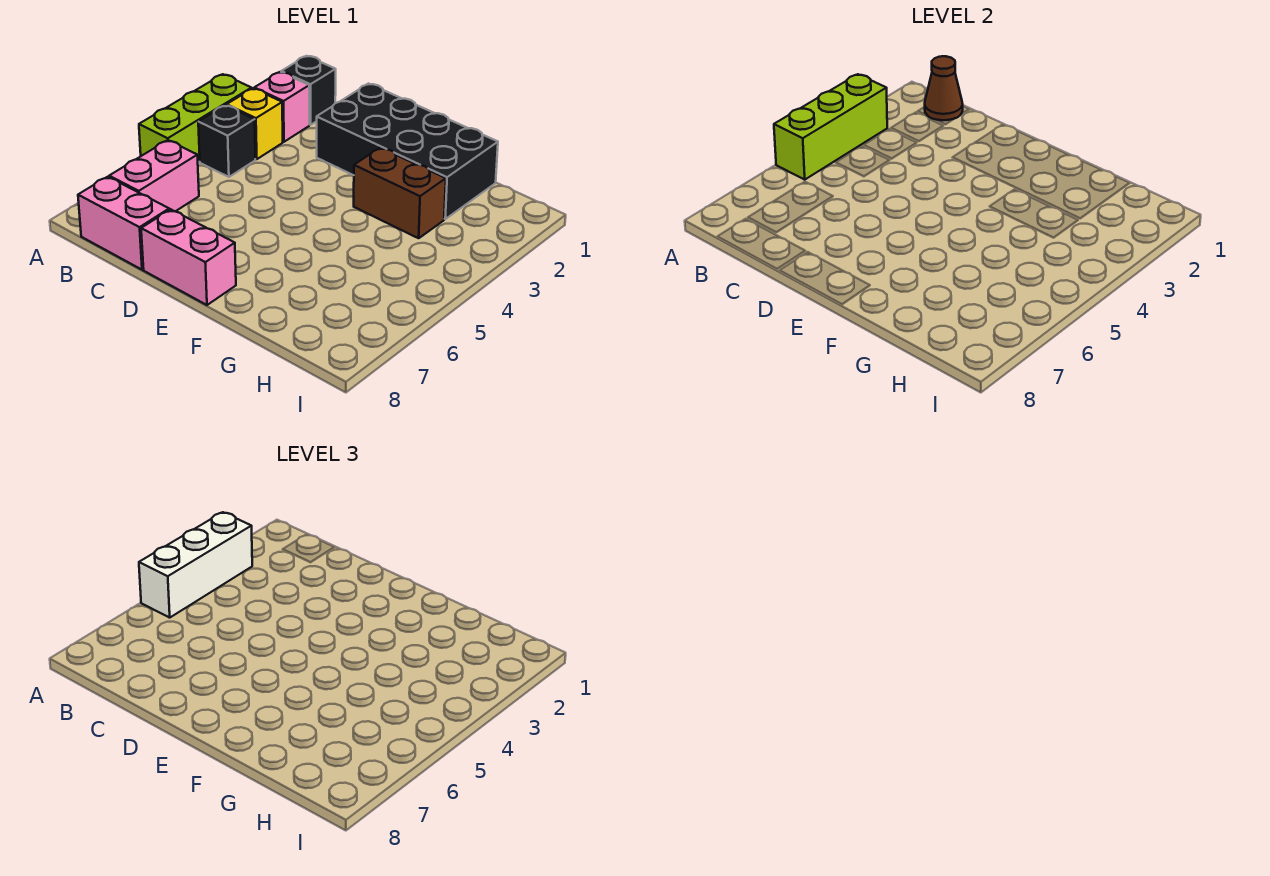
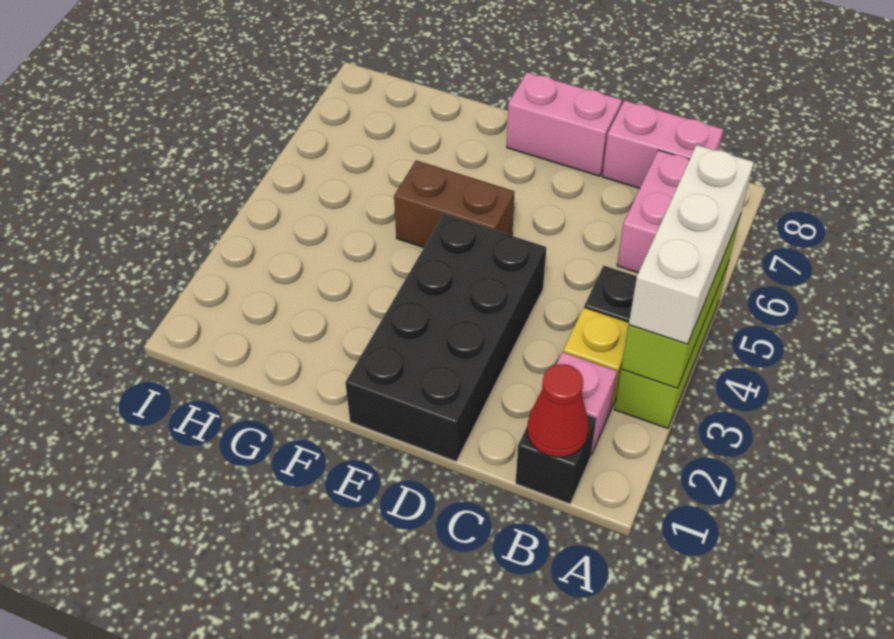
brown cone B1 level 2 -> red cone B1 level 2
black brick D1:G2 level 1 -> black brick D1:E4 level 1
brown brick F3:G3 level 1 -> brown brick E5:F5 level 1

